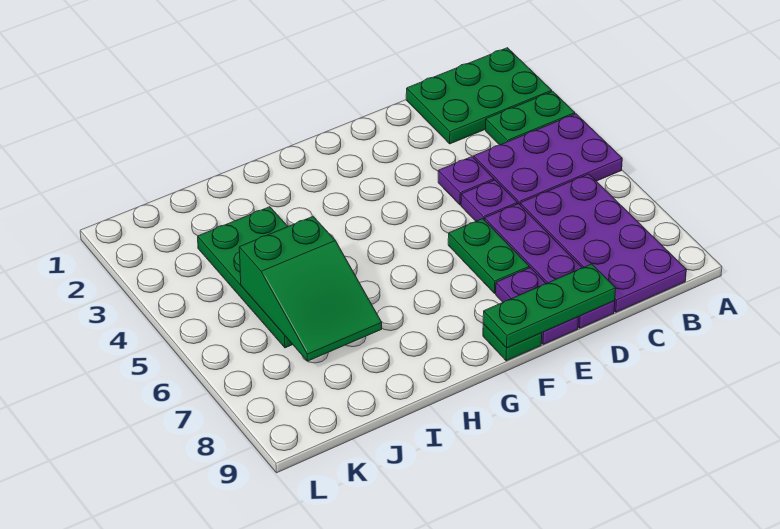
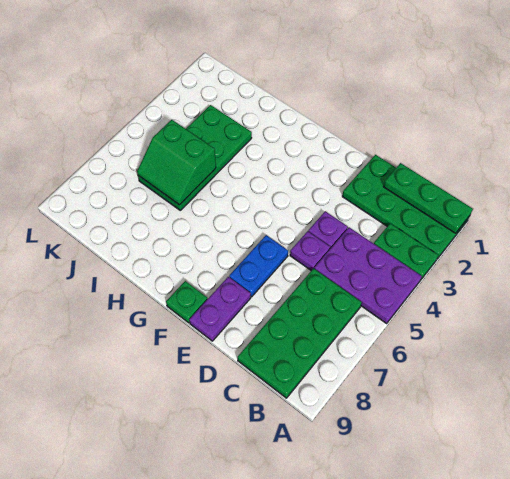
green plate A1:C2 level 1 -> green plate A1:D2 level 1
purple plate B6:C9 level 1 -> green plate B6:C9 level 1
purple plate D6:D9 level 1 -> none
green plate D9:F9 level 2 -> green plate A1:C1 level 2
green plate E6:E7 level 1 -> blue plate E6:E7 level 1
green slope I5:J7 level 2 top 5 -> green slope I5:J6 level 2 top 5

